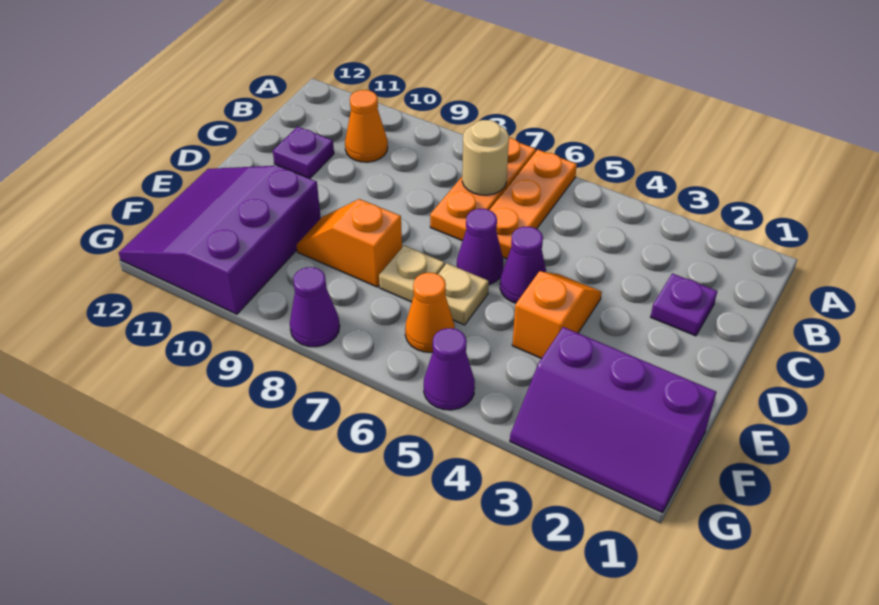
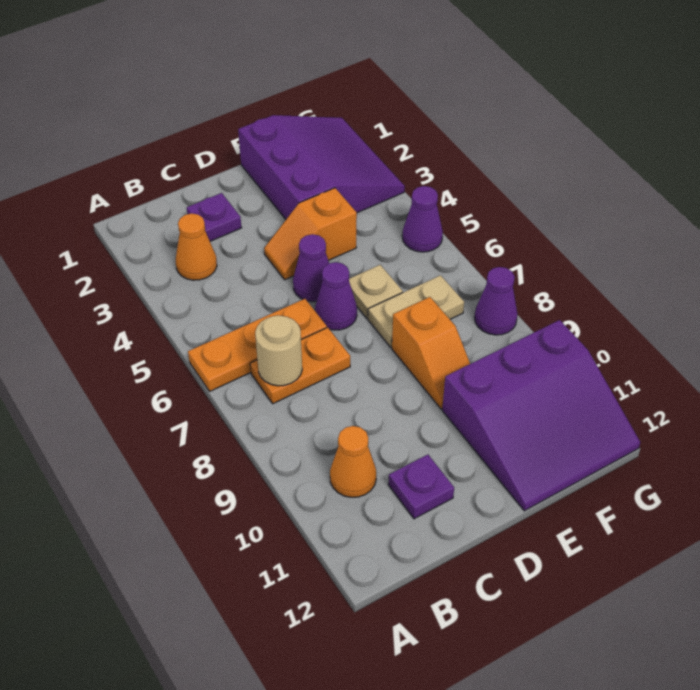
orange plate A7:C7 level 1 -> orange plate B7:C7 level 1
tan plate E7 level 1 -> tan plate E7:F7 level 1
purple slope F1:G3 level 1 top F -> purple slope E1:G3 level 1 top E
orange cone F6 level 1 -> orange cone B3 level 1

